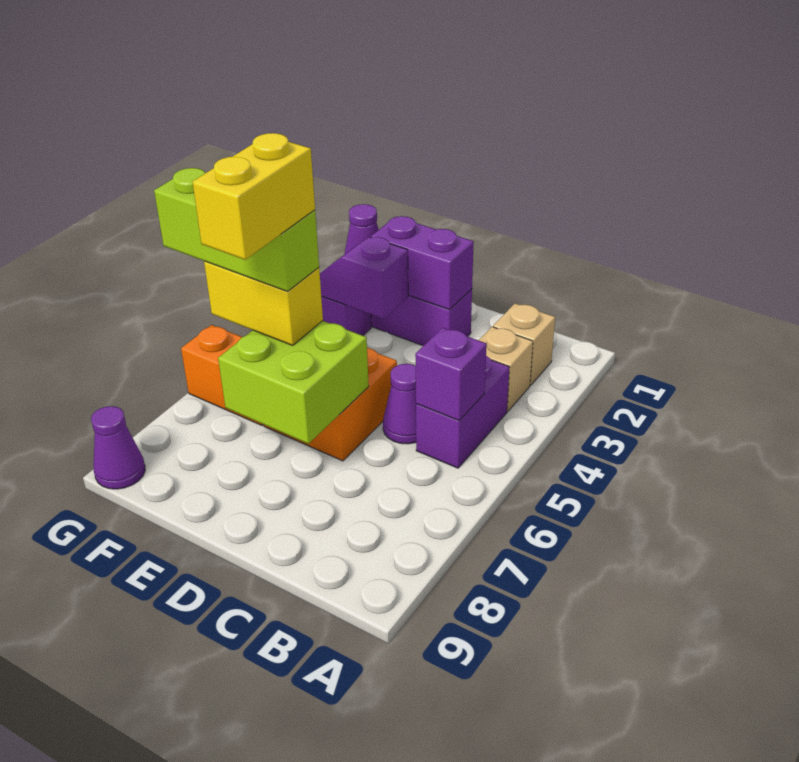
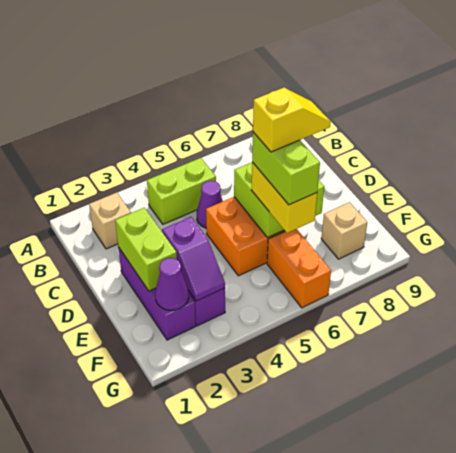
tan brick B3 level 1 -> tan brick F8 level 1
purple brick B4:B5 level 1 -> lime brick B4:B5 level 1
purple brick B5 level 2 -> none
purple brick D2:E2 level 2 -> lime brick D2:E2 level 2
lime brick E6:G6 level 4 -> lime brick E6:F6 level 4
yellow brick E6:E7 level 5 -> yellow slope E6:E7 level 5 top 6
purple cone G9 level 1 -> none

